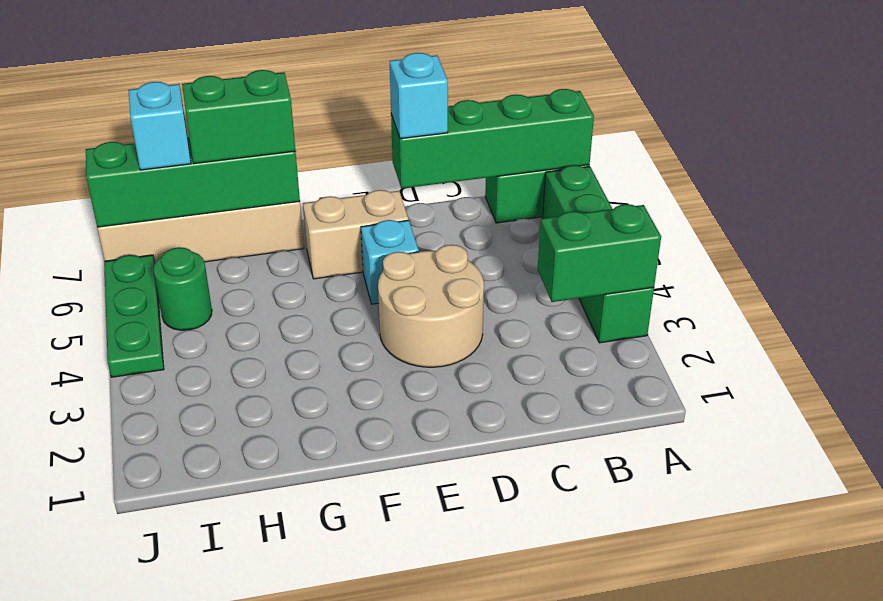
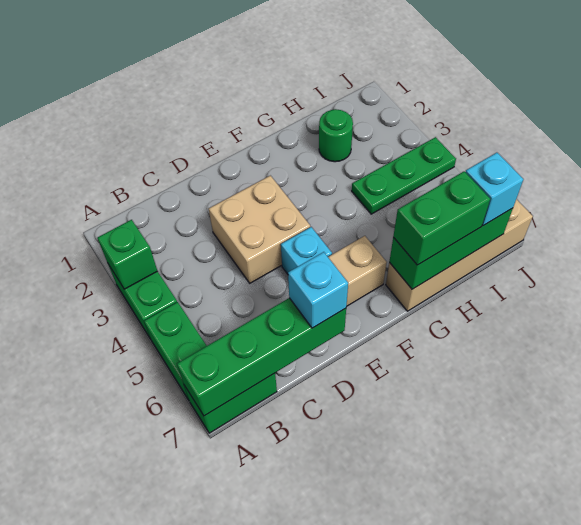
green brick A3:B3 level 2 -> green brick A3 level 2
tan round brick D3:E4 level 1 -> tan brick D3:E4 level 1
green brick G7:J7 level 2 -> green brick G7:I7 level 2
green round brick I5 level 1 -> green round brick H2 level 1
green plate J4:J6 level 1 -> green plate H4:J4 level 1

